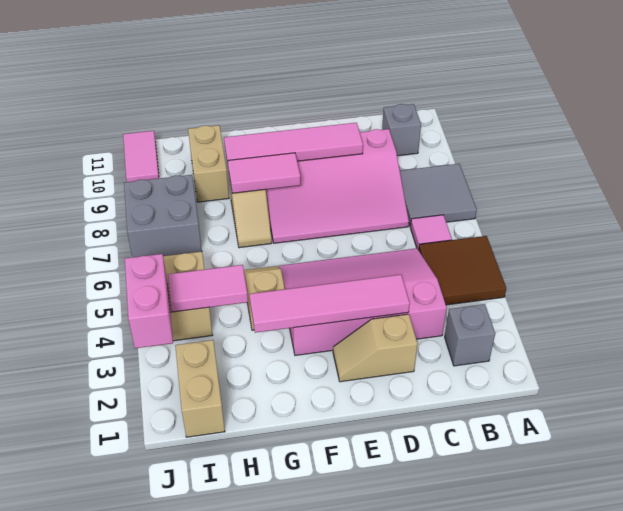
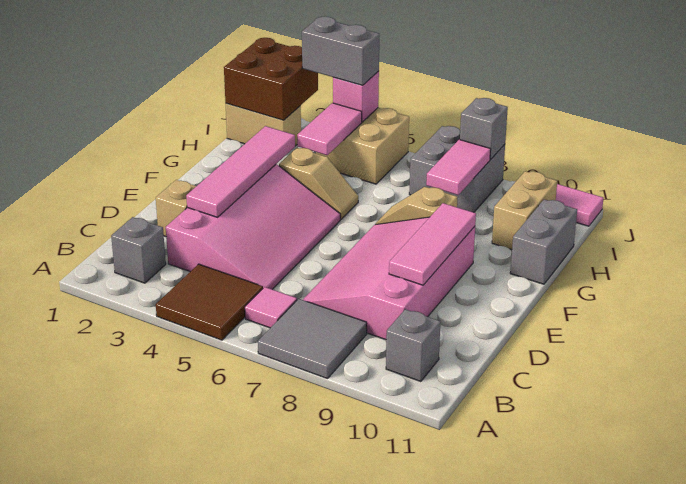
pink tile D9:G9 level 2 -> pink tile D9:F9 level 2
pink tile F8:G8 level 2 -> pink tile H8:I8 level 2
none -> grey brick G11:H11 level 1
tan brick H9:H10 level 1 -> tan brick H10:I10 level 1
none -> brown brick I1:J2 level 2
pink brick J3:J4 level 2 -> pink brick J4 level 2
none -> grey brick J3:J4 level 3
none -> grey brick J8 level 2

